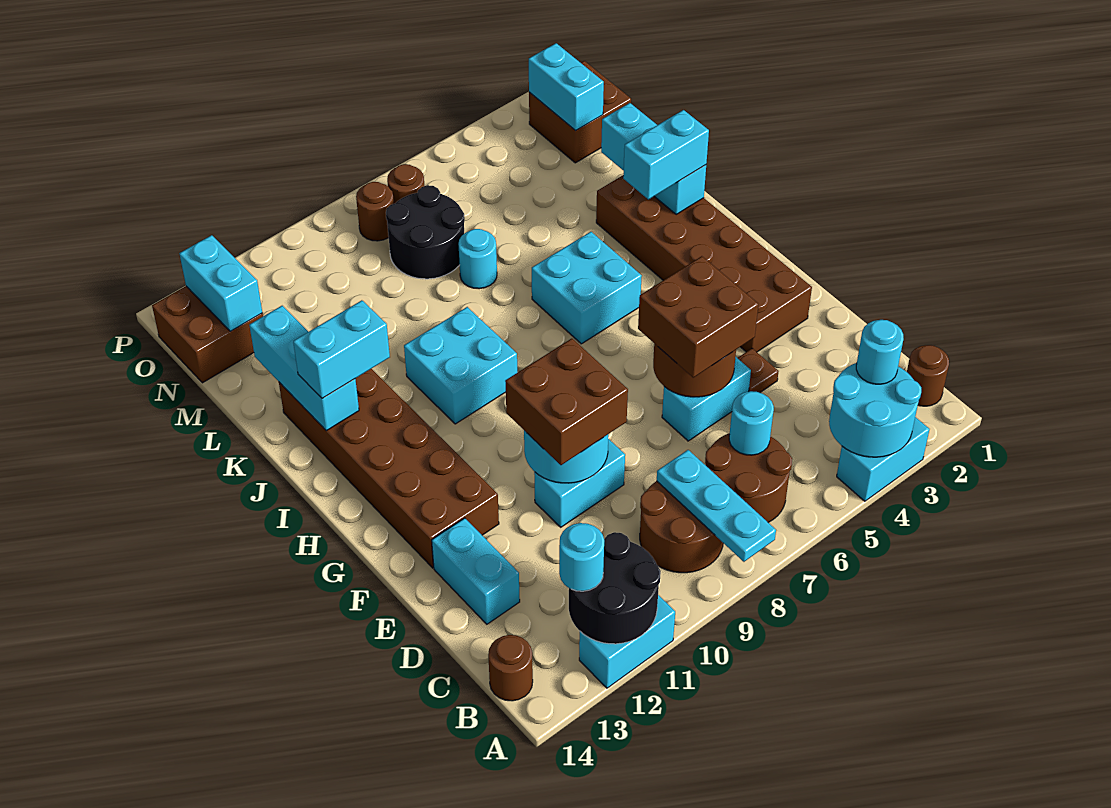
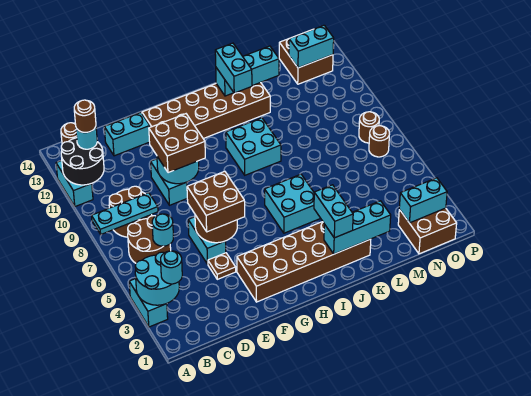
brown round brick B1 level 1 -> brown round brick B12 level 4
cyan round brick L7 level 1 -> none
black round brick M7:N8 level 1 -> none

